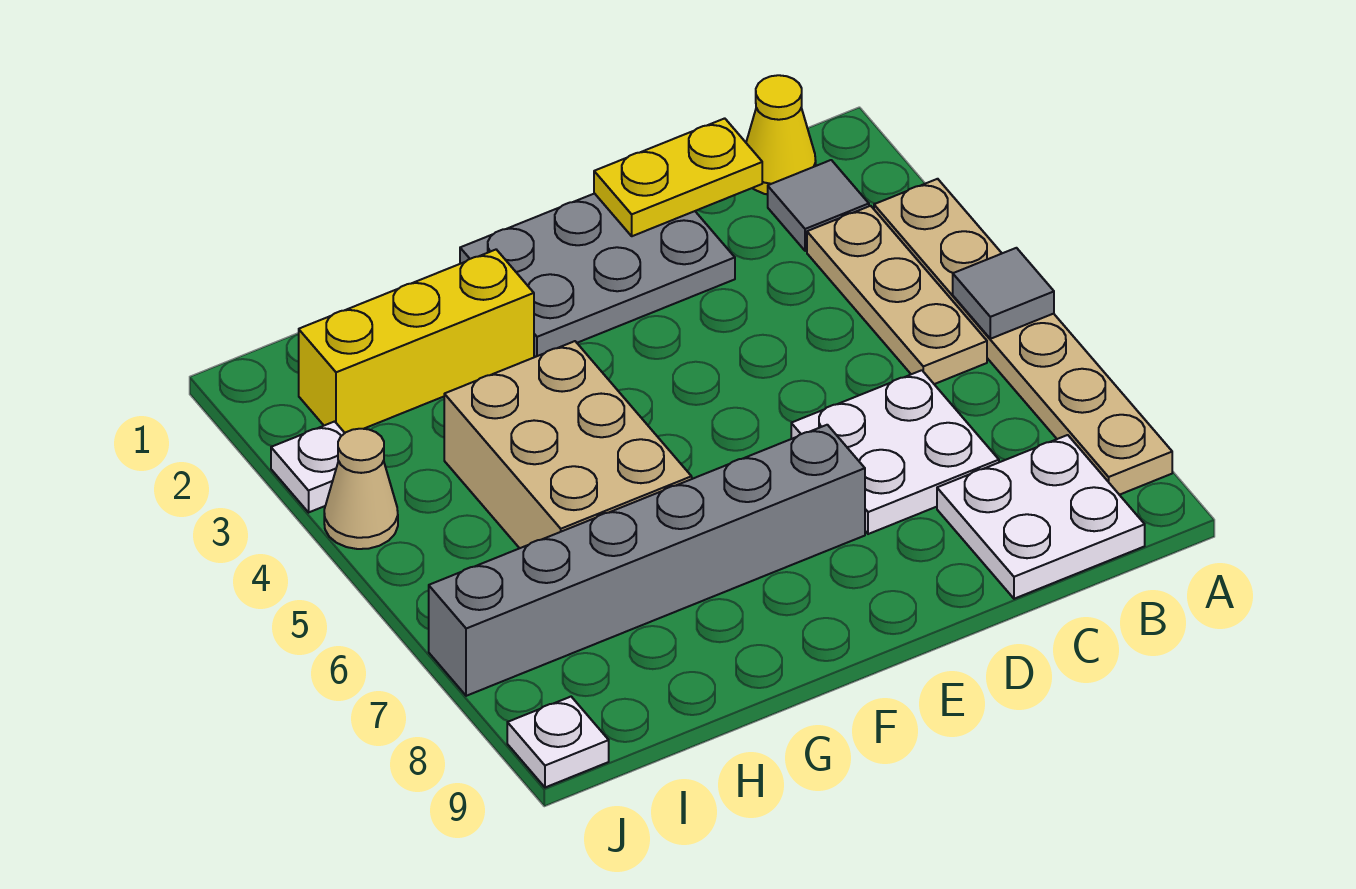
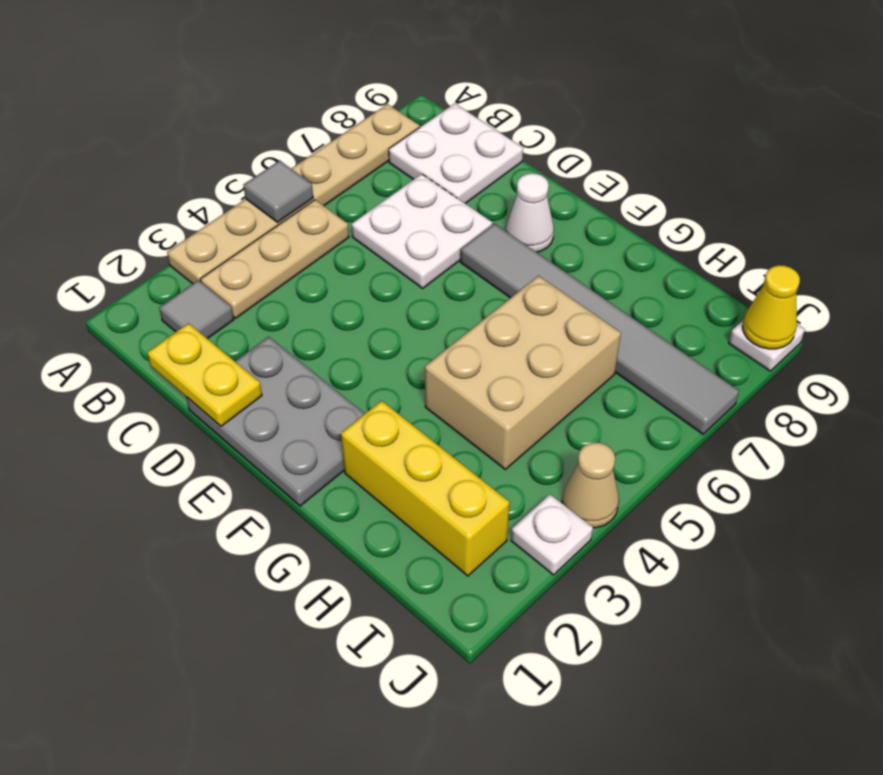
yellow cone B1 level 1 -> yellow cone J9 level 2
grey brick E7:J7 level 1 -> grey tile E7:J7 level 1
none -> white cone E8 level 1

